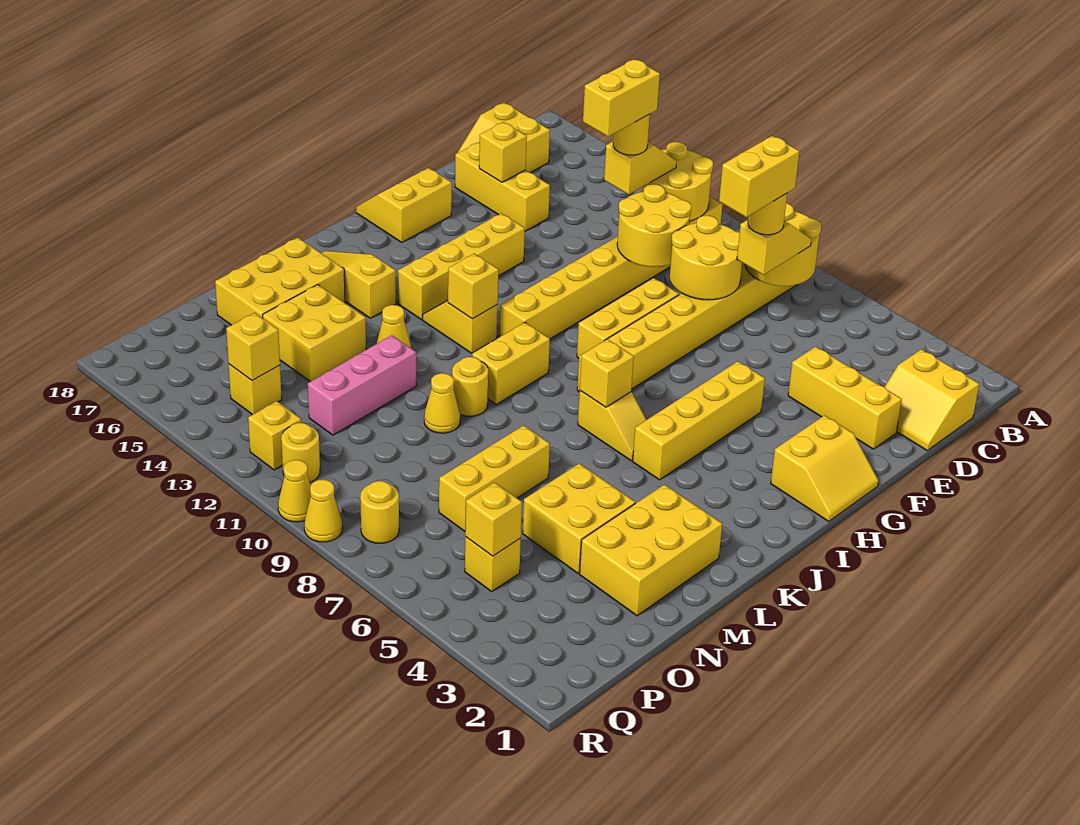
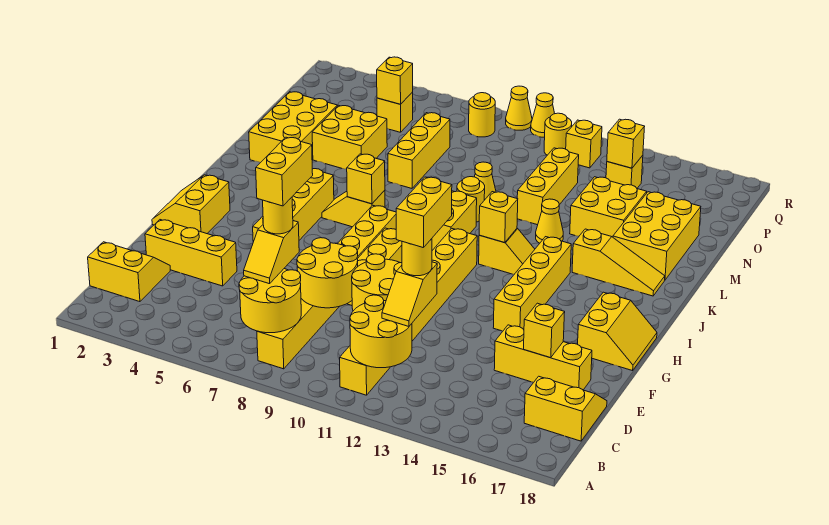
pink brick M12:O12 level 1 -> yellow brick M12:O12 level 1

